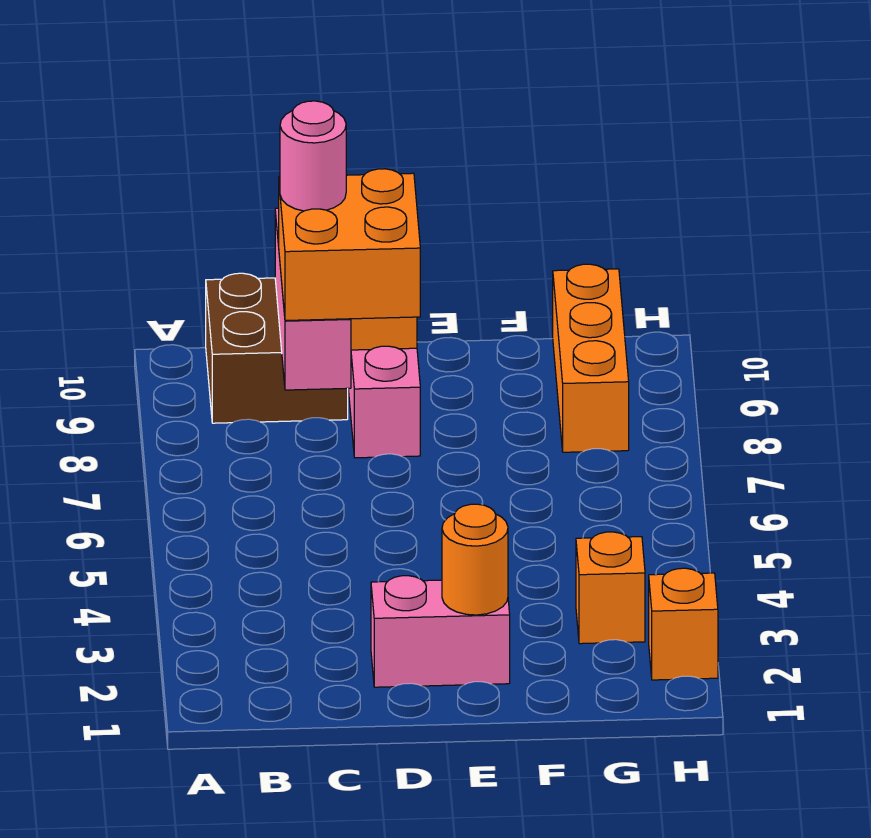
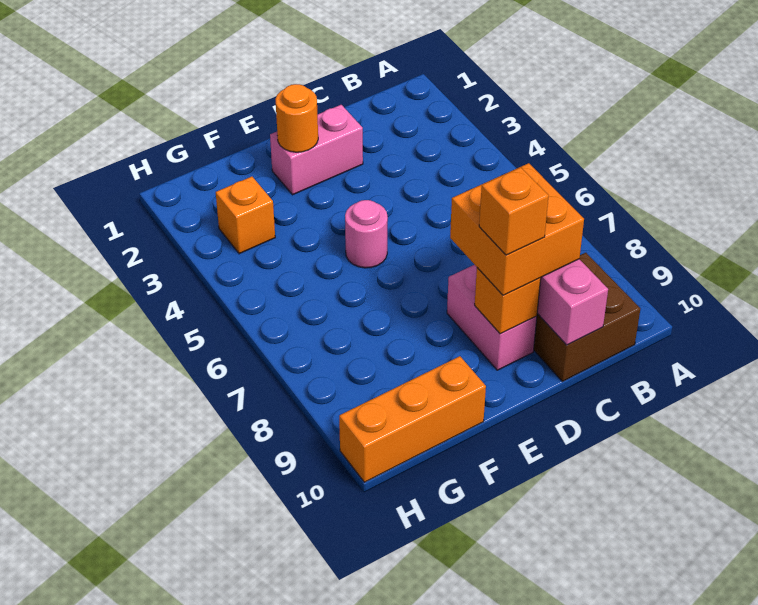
pink round brick C9 level 4 -> pink round brick E5 level 1
orange brick G8:G10 level 1 -> orange brick F10:H10 level 1
orange brick H2 level 1 -> orange brick D9 level 4

